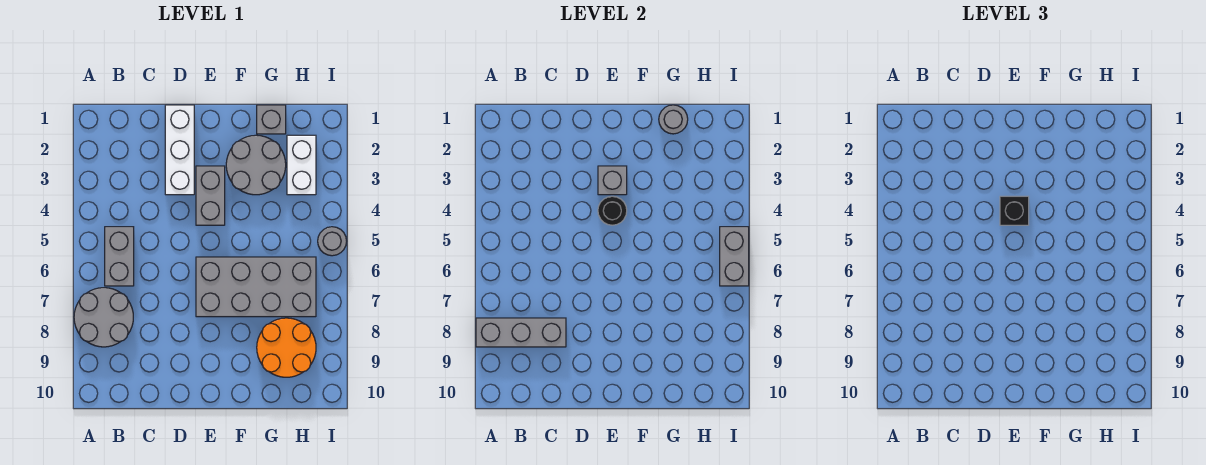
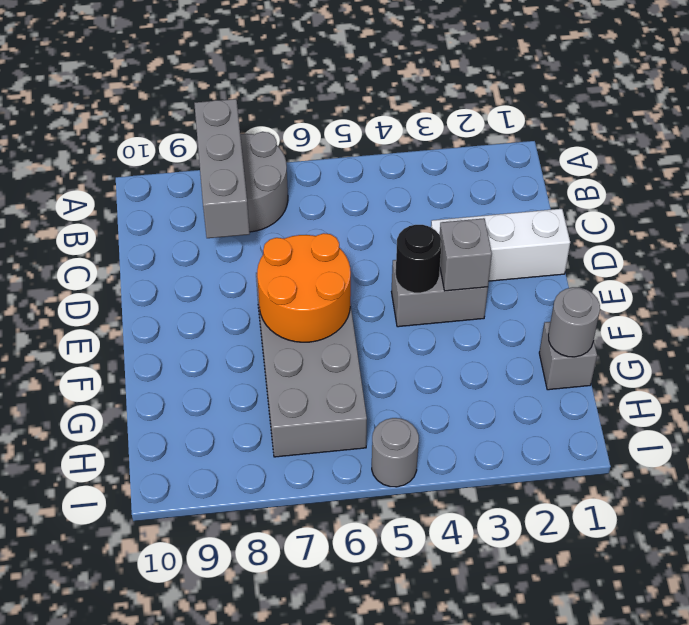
grey brick B5:B6 level 1 -> none
black brick E4 level 3 -> none
grey round brick F2:G3 level 1 -> none
orange round brick G8:H9 level 1 -> orange round brick E6:F7 level 2
white brick H2:H3 level 1 -> none
grey brick I5:I6 level 2 -> none

